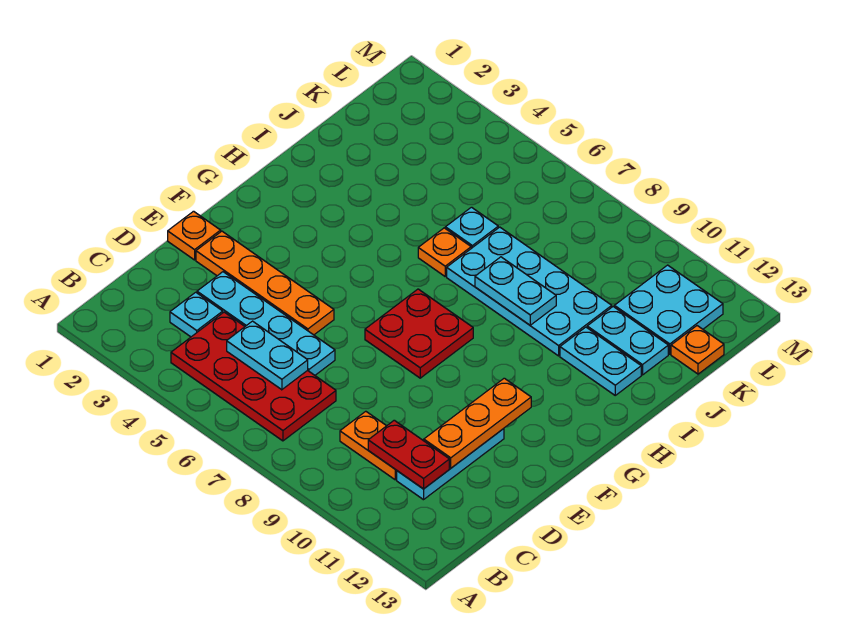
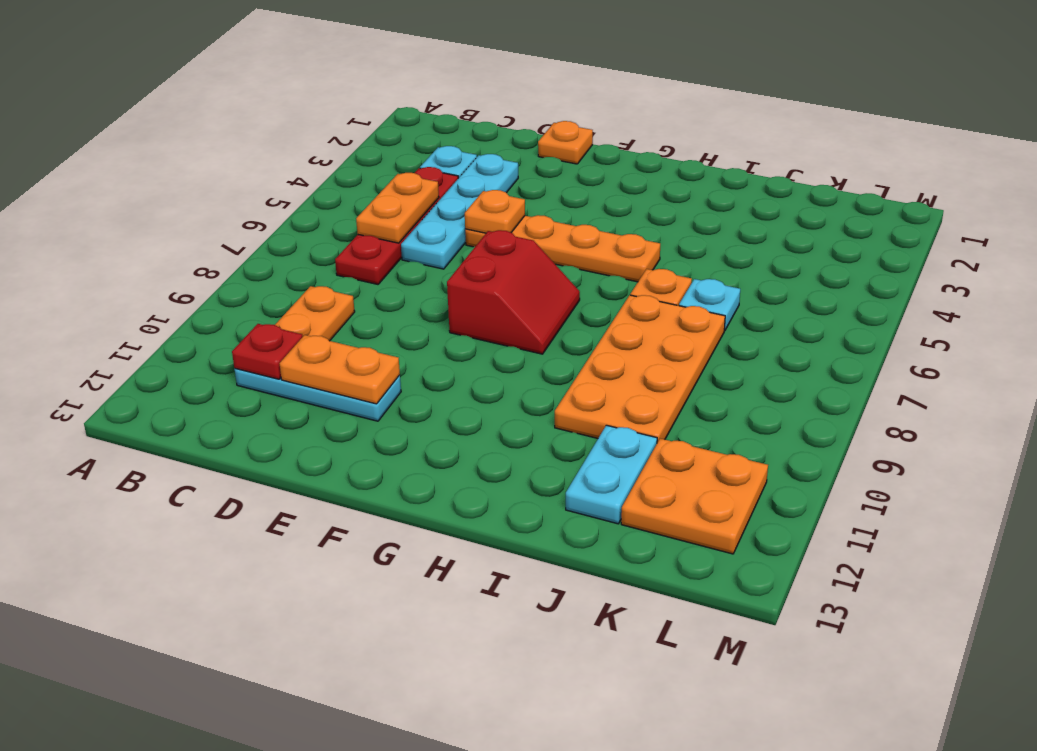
red plate B4:C7 level 1 -> red plate C4:C7 level 1
cyan plate C5:C6 level 2 -> orange plate C5:C6 level 2
red plate C10:C11 level 2 -> red plate C11 level 2
orange plate D11:F11 level 2 -> orange plate D11:E11 level 2
orange plate E2:E5 level 1 -> orange plate E5:H5 level 1
red plate F7:G8 level 1 -> red slope F7:G8 level 1 top F
cyan plate I7:J10 level 1 -> orange plate I7:J10 level 1
cyan plate I8:I9 level 2 -> none
cyan plate I11:I12 level 1 -> none
cyan plate K11:L12 level 1 -> orange plate K11:L12 level 1
orange plate K13 level 1 -> orange plate E5 level 2

